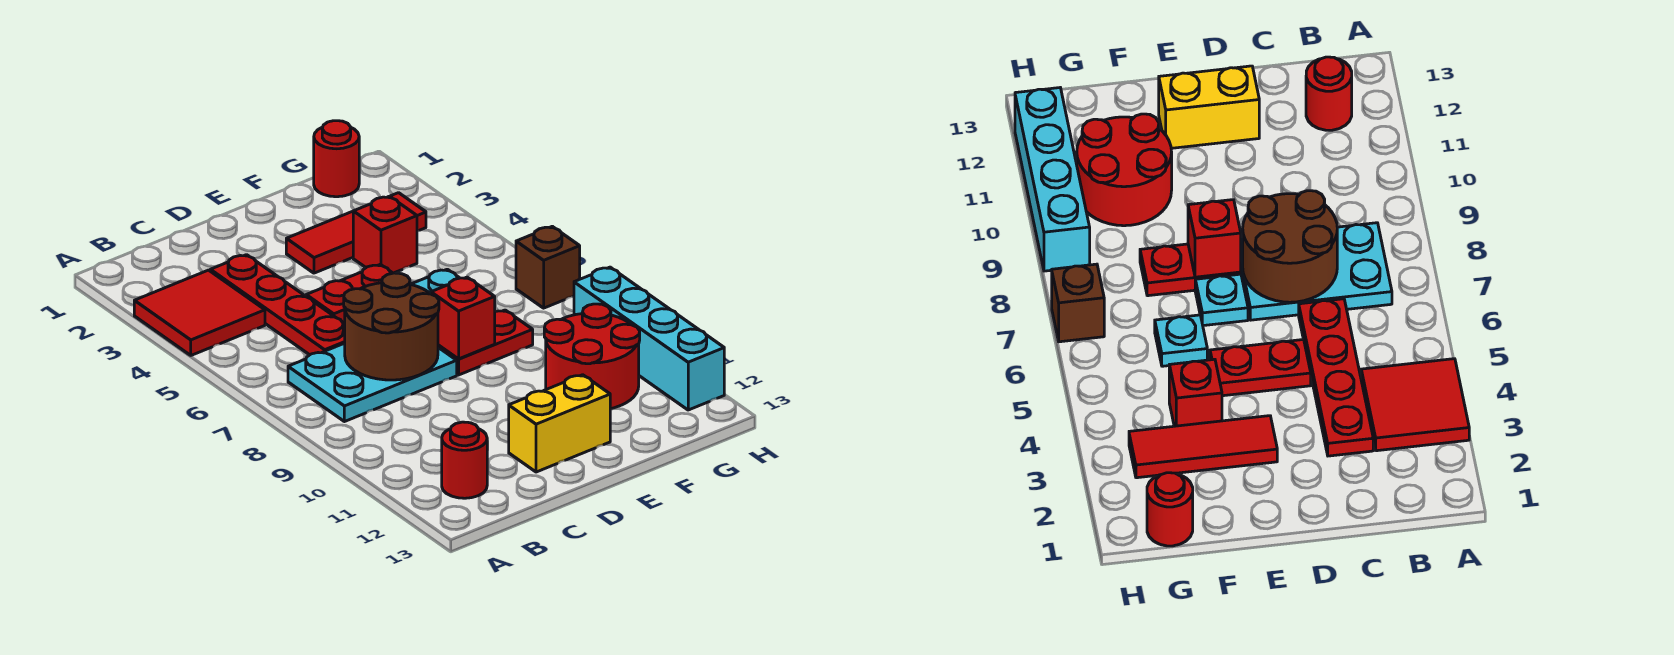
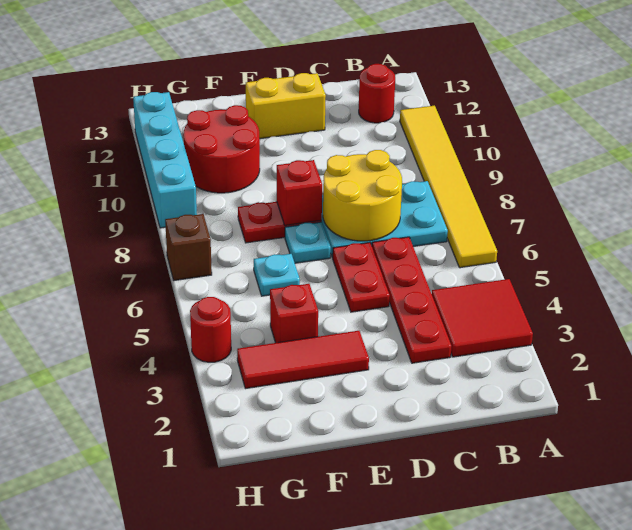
none -> yellow tile A6:A11 level 1
brown round brick C7:D8 level 2 -> yellow round brick C7:D8 level 2
red plate D5:E5 level 1 -> red plate D5:D6 level 1
red round brick G1 level 1 -> red round brick H4 level 1

